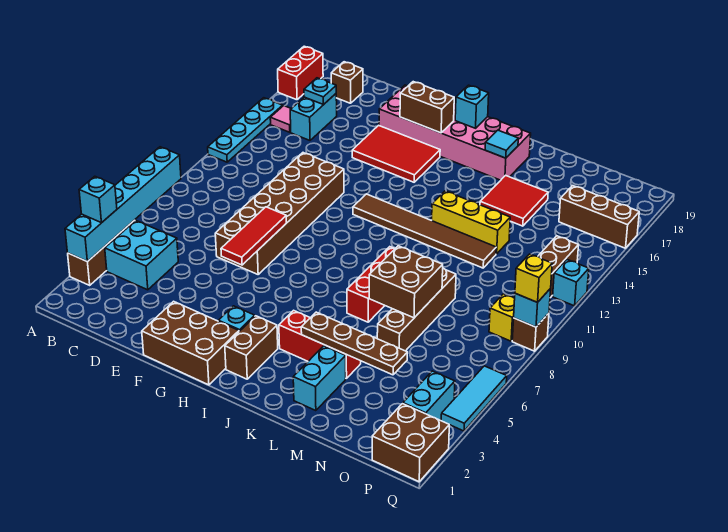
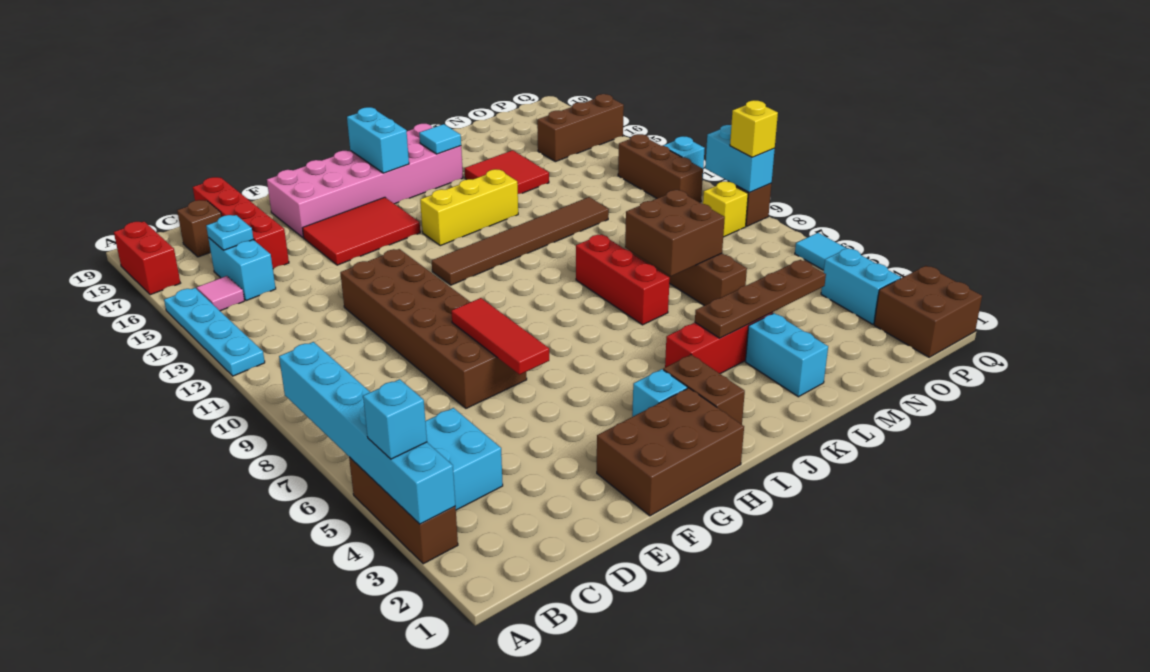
none -> red brick D16:D19 level 1
brown brick G17:H17 level 2 -> none
cyan brick I18 level 2 -> cyan brick I17:I18 level 2
yellow brick K13:M13 level 1 -> yellow brick I14:K14 level 1
cyan brick Q9 level 2 -> cyan brick Q9:Q10 level 2

